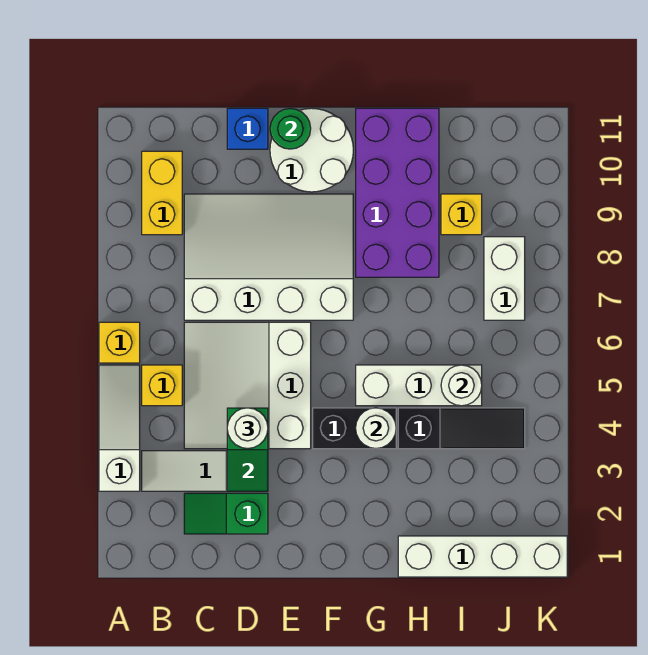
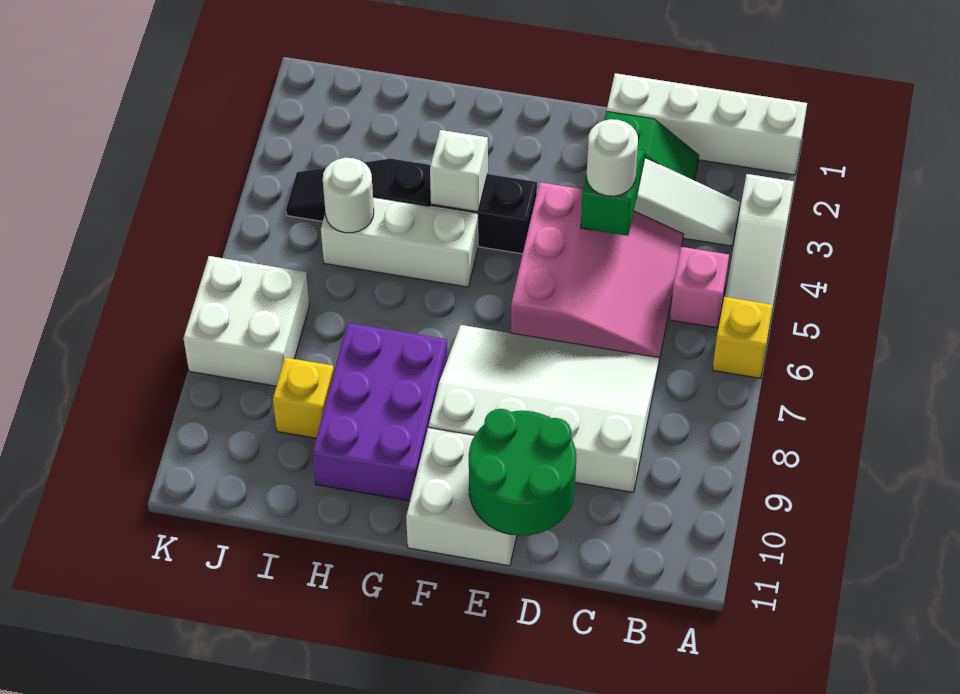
yellow brick B5 level 1 -> pink brick B5 level 1
yellow brick B9:B10 level 1 -> none
white slope C4:E6 level 1 top E -> pink slope C4:E6 level 1 top E
white slope C7:F9 level 1 top 7 -> white slope C7:F9 level 1 top 9
blue brick D11 level 1 -> none
white round brick E10:F11 level 1 -> white brick E10:F11 level 1
green round brick E11 level 2 -> green round brick D10:E11 level 2
white round brick G4 level 2 -> white brick G4 level 2
purple brick G8:H11 level 1 -> purple brick G8:H10 level 1
white brick H1:K1 level 1 -> white brick A1:D1 level 1
white brick J7:J8 level 1 -> white brick J7:K8 level 1

